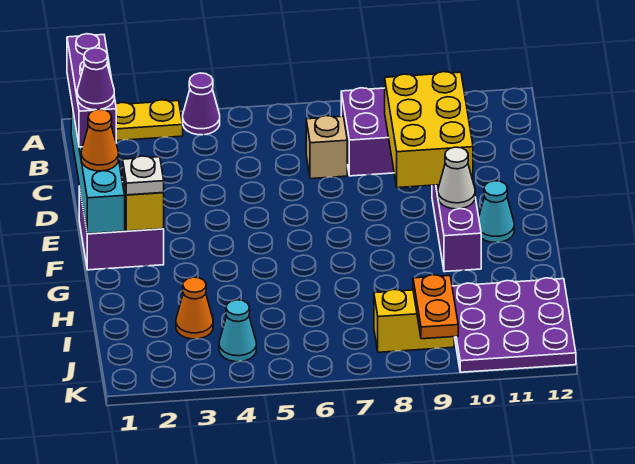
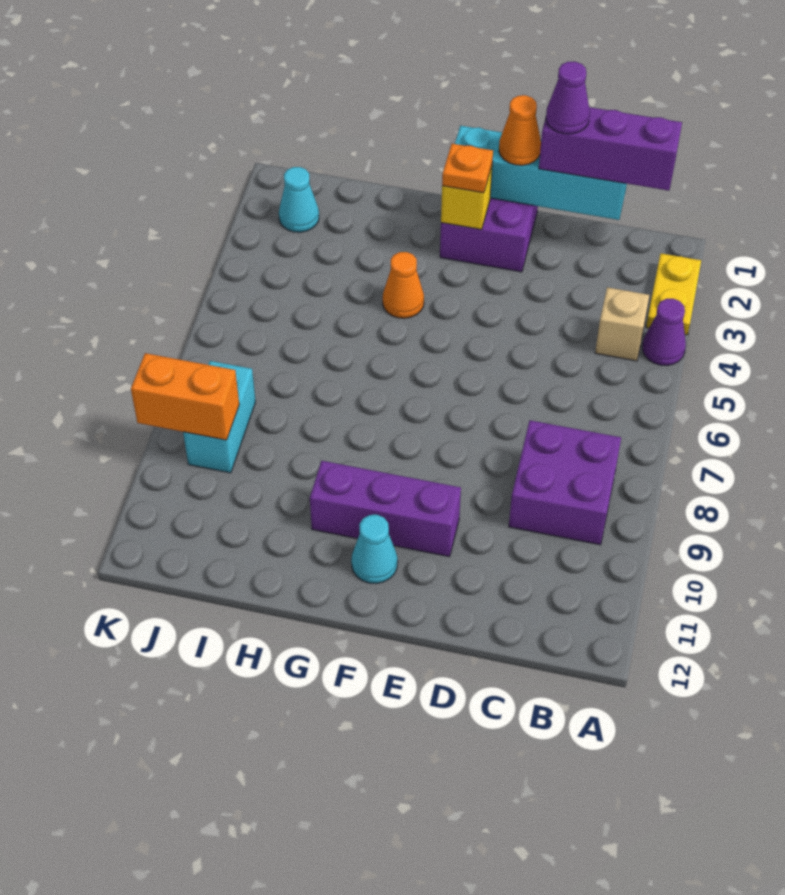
tan brick C7 level 1 -> tan brick B4 level 1
yellow brick C9:E10 level 2 -> none
white plate F2 level 3 -> orange plate F2 level 3
white cone F10 level 2 -> none
orange cone I3 level 1 -> orange cone G4 level 1
purple plate I10:K12 level 1 -> none
cyan cone J4 level 1 -> cyan cone J2 level 1
yellow brick J8:J9 level 1 -> cyan brick J8:J9 level 1
orange plate J9:K9 level 2 -> orange brick J9:K9 level 2

